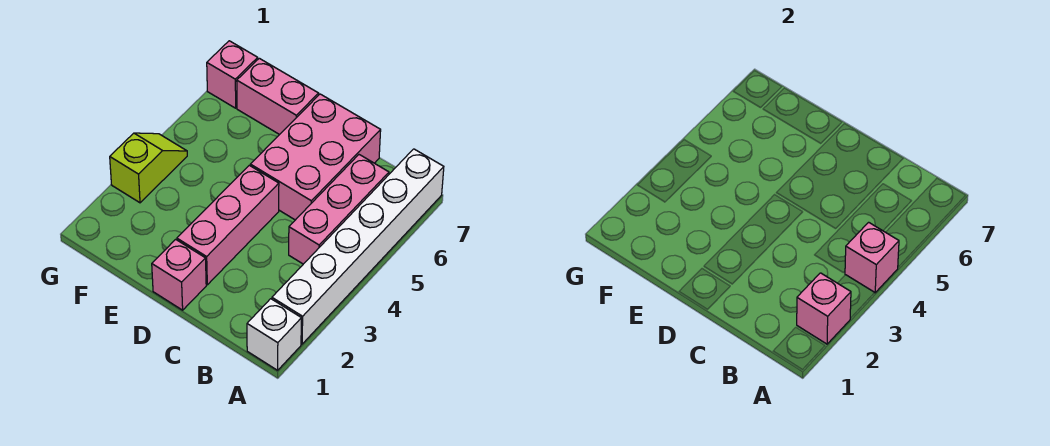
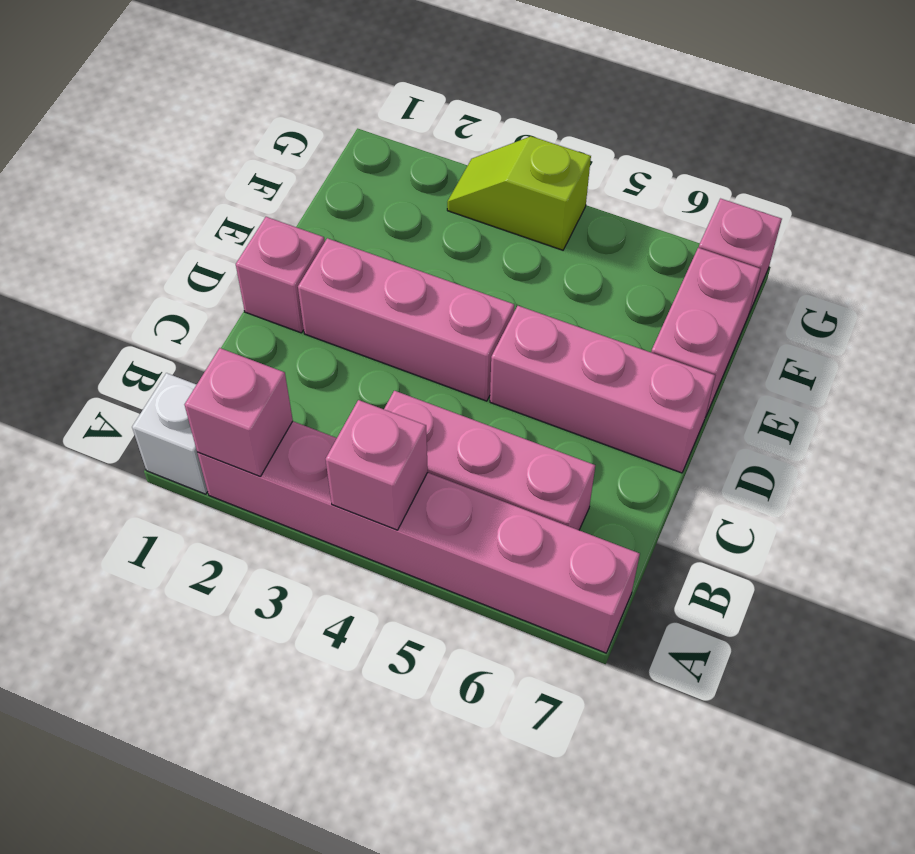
white brick A2:A7 level 1 -> pink brick A2:A7 level 1
pink brick C5:D7 level 1 -> pink brick D5:D7 level 1
lime slope G3:G4 level 1 top 3 -> lime slope G3:G4 level 1 top 4

